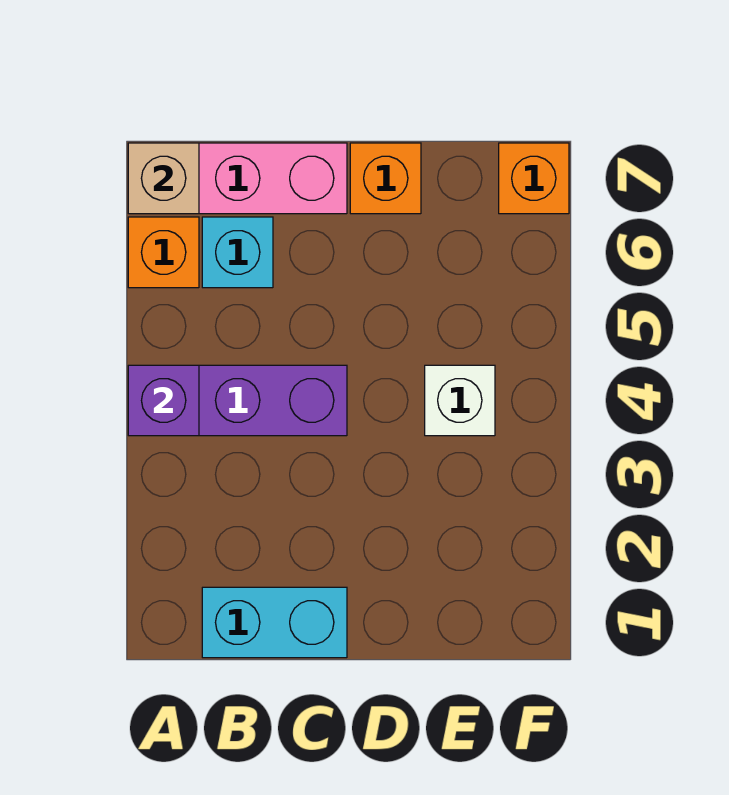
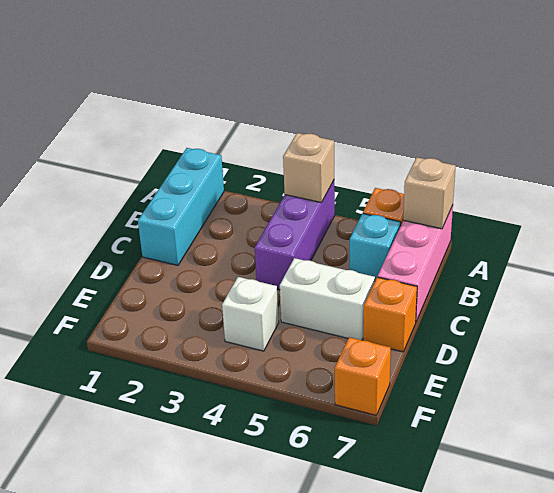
purple brick A4 level 2 -> tan brick A4 level 2
cyan brick B1:C1 level 1 -> cyan brick A1:C1 level 1
none -> white brick D5:D6 level 1

